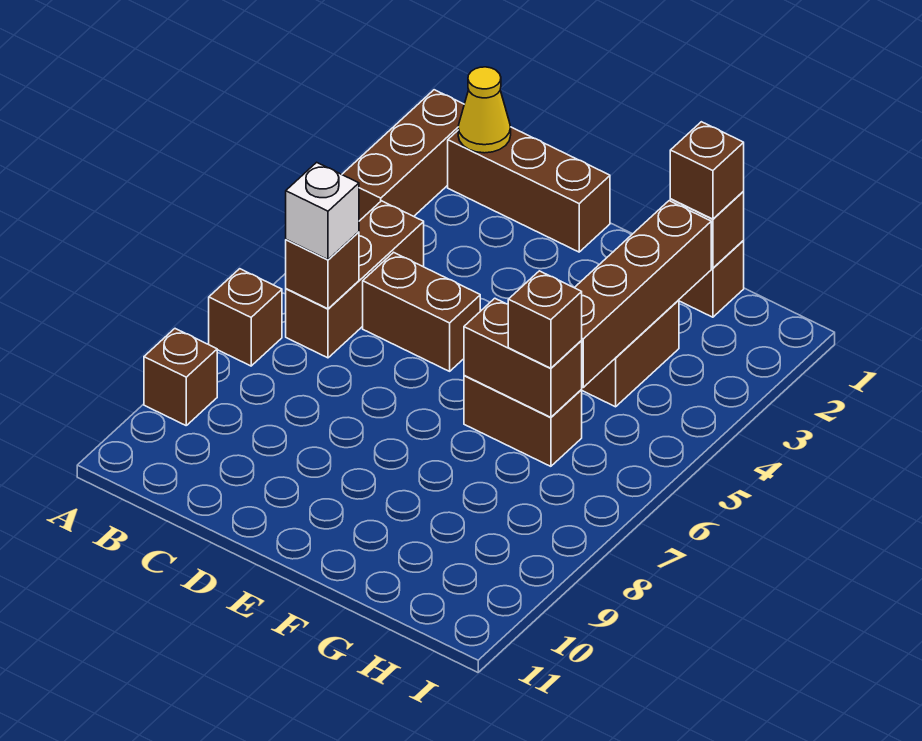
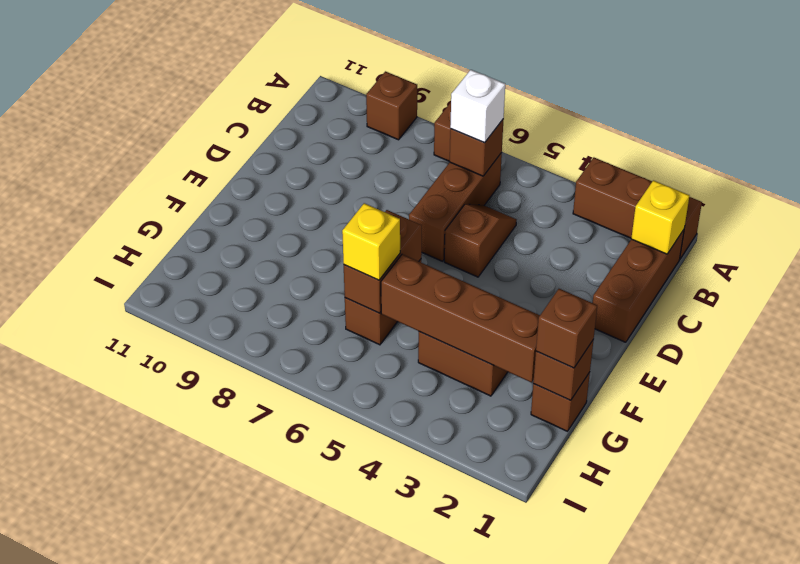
yellow cone B1 level 2 -> yellow brick B1 level 2
brown brick B4:B6 level 1 -> brown brick B6:D6 level 1
brown brick C5:D5 level 1 -> brown slope C5:D5 level 1 top D
brown brick G6 level 3 -> yellow brick G6 level 3

